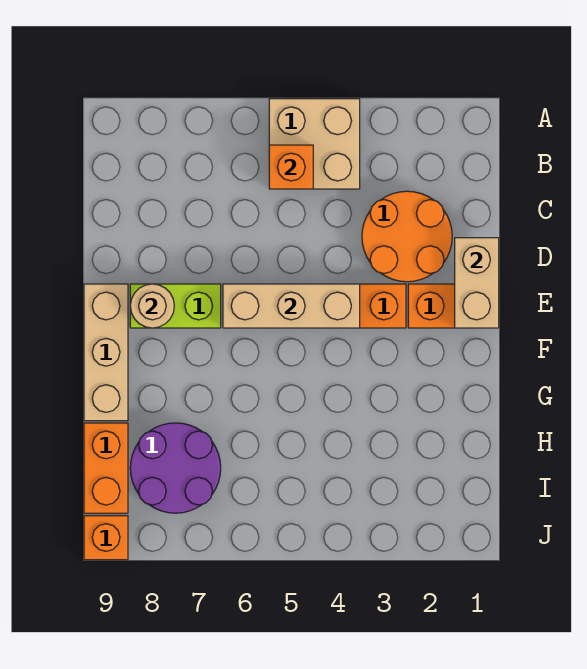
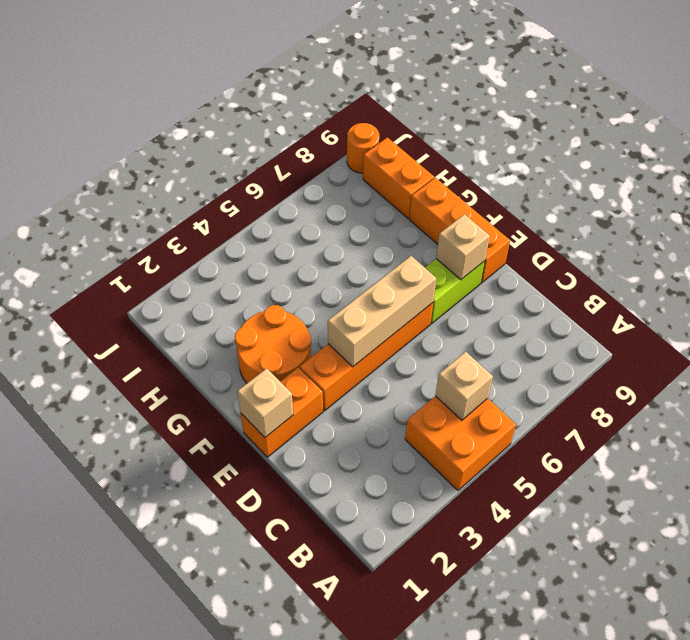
tan brick A4:B5 level 1 -> orange brick A4:B5 level 1
orange brick B5 level 2 -> tan brick B5 level 2
orange round brick C2:D3 level 1 -> orange round brick F2:G3 level 1
tan brick D1:E1 level 2 -> tan brick E1 level 2
tan round brick E8 level 2 -> tan brick E8 level 2
tan brick E9:G9 level 1 -> orange brick E9:G9 level 1
purple round brick H7:I8 level 1 -> none
orange brick J9 level 1 -> orange round brick J9 level 1

